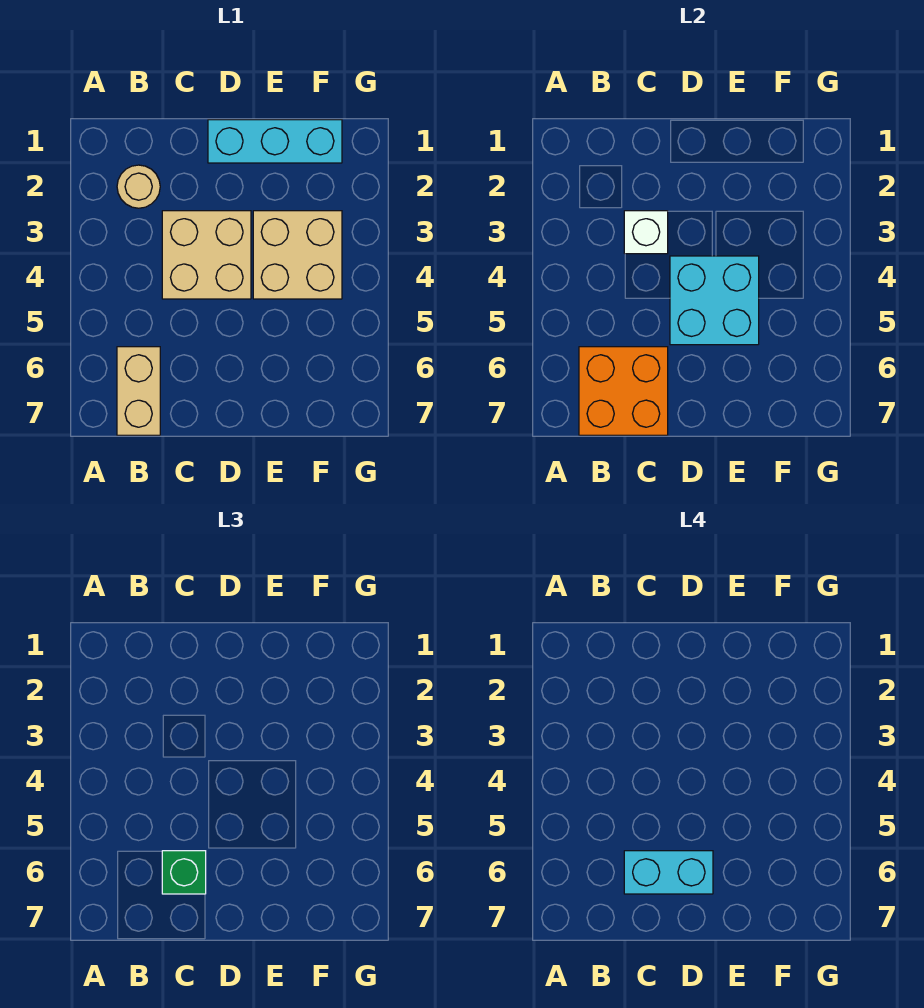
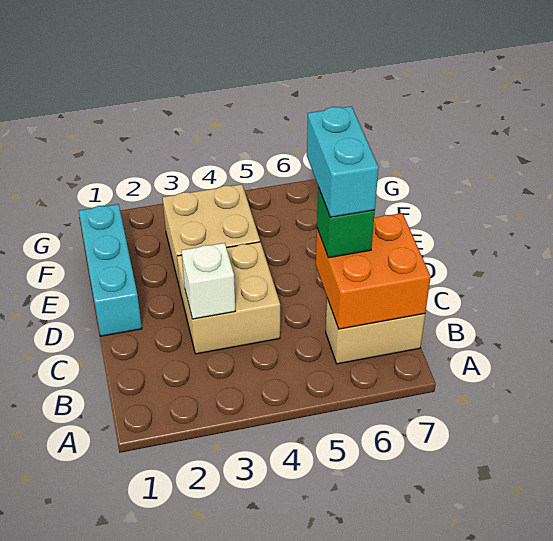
tan round brick B2 level 1 -> none
cyan brick D4:E5 level 2 -> none

